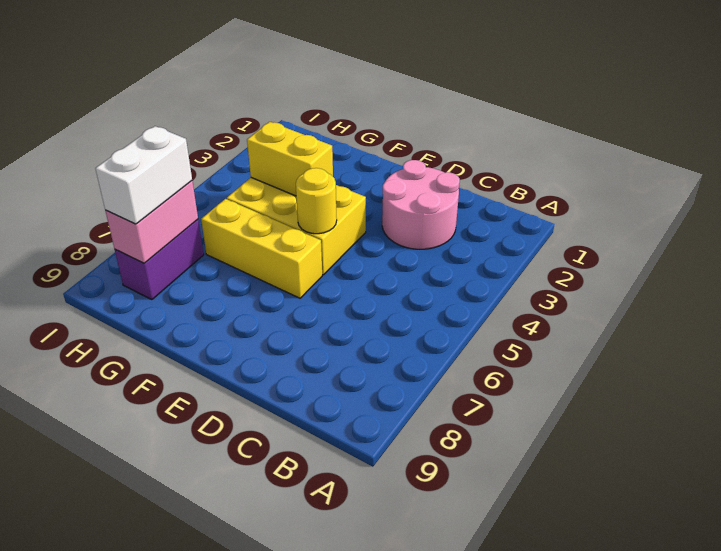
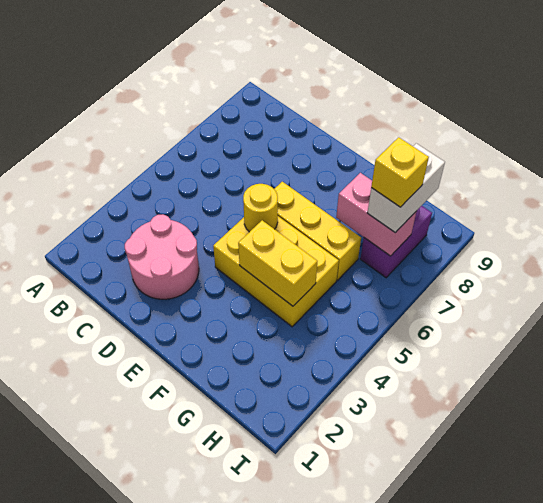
pink brick H7:H8 level 2 -> pink brick G7:H7 level 2
none -> yellow brick H7 level 4

